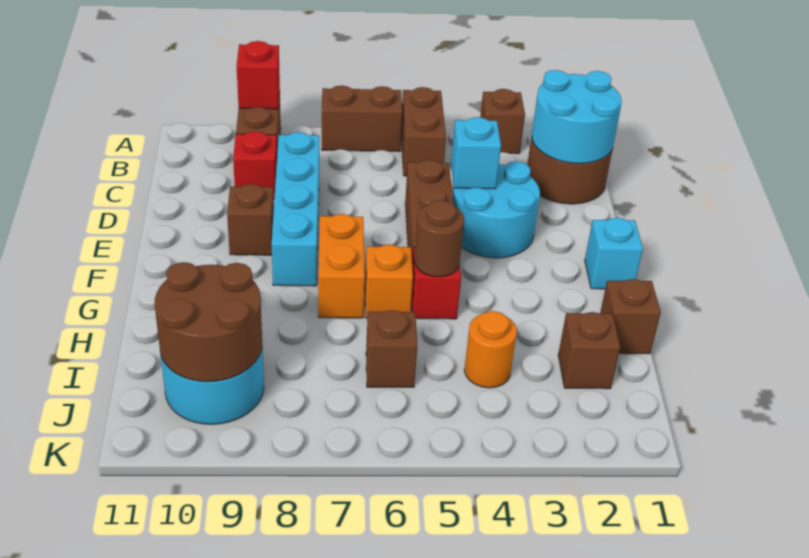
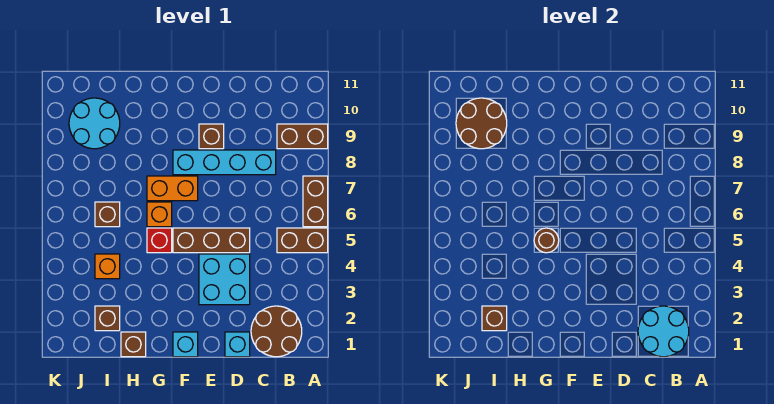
brown brick A3 level 1 -> brown brick I2 level 2
red brick A9 level 2 -> none
red brick C9 level 1 -> none
cyan round brick D3:E4 level 1 -> cyan brick D3:E4 level 1
cyan brick D4 level 2 -> cyan brick D1 level 1
orange round brick I4 level 1 -> orange brick I4 level 1

